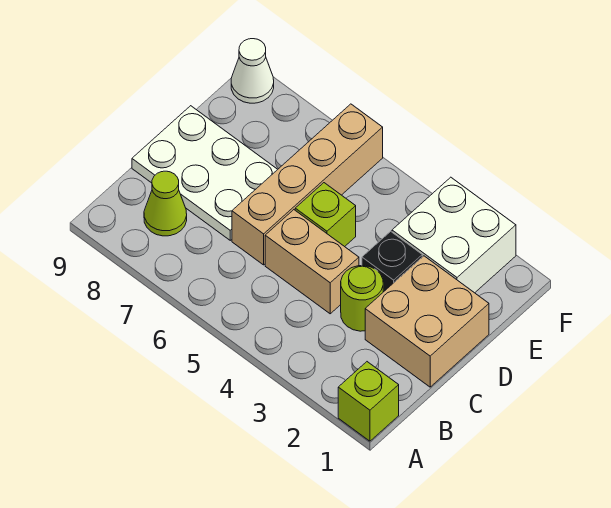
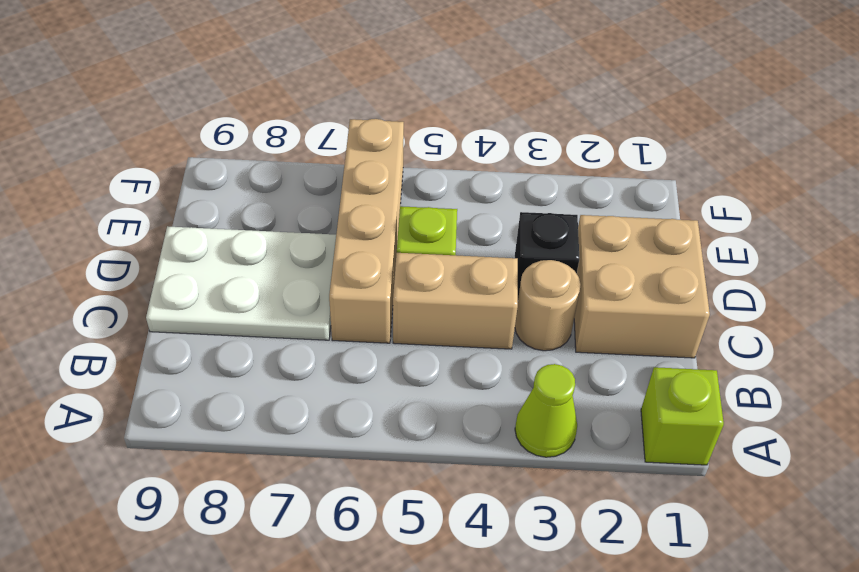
lime cone B8 level 1 -> lime cone A3 level 1
lime round brick C3 level 1 -> tan round brick C3 level 1
white brick E2:F3 level 1 -> none
white cone F9 level 1 -> none

